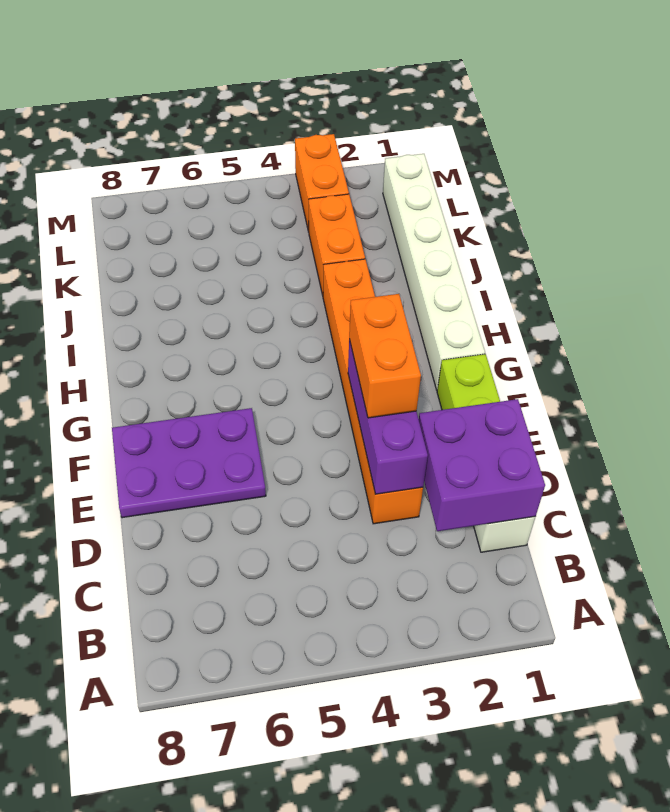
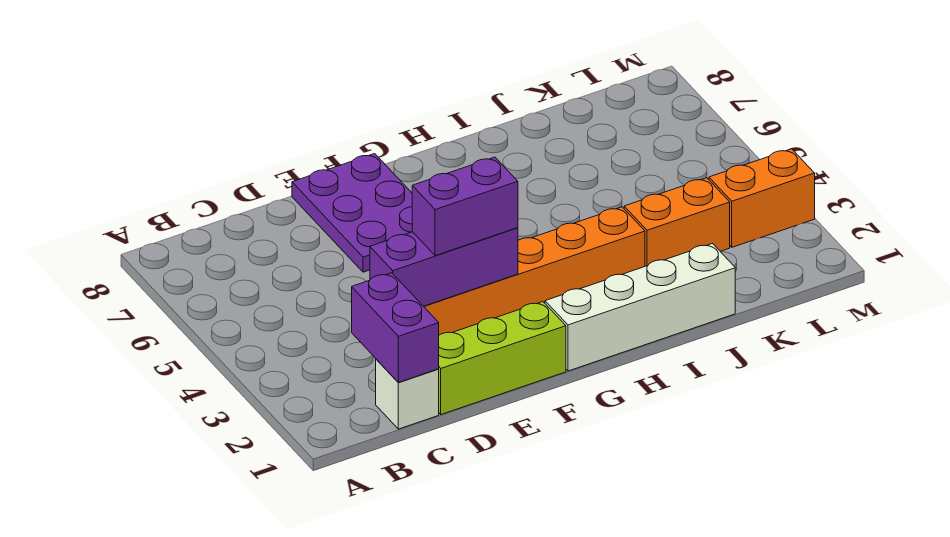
purple brick C1:D2 level 2 -> purple brick C1:C2 level 2
orange brick E3:F3 level 3 -> purple brick E3:F3 level 3
white brick G1:L1 level 1 -> white brick G1:J1 level 1

